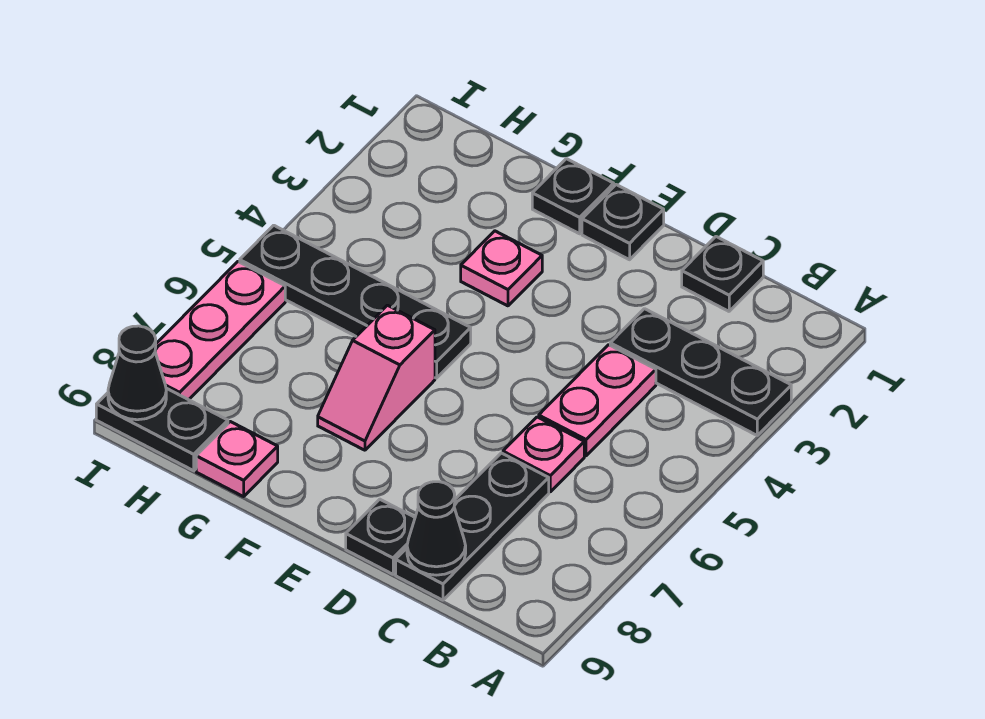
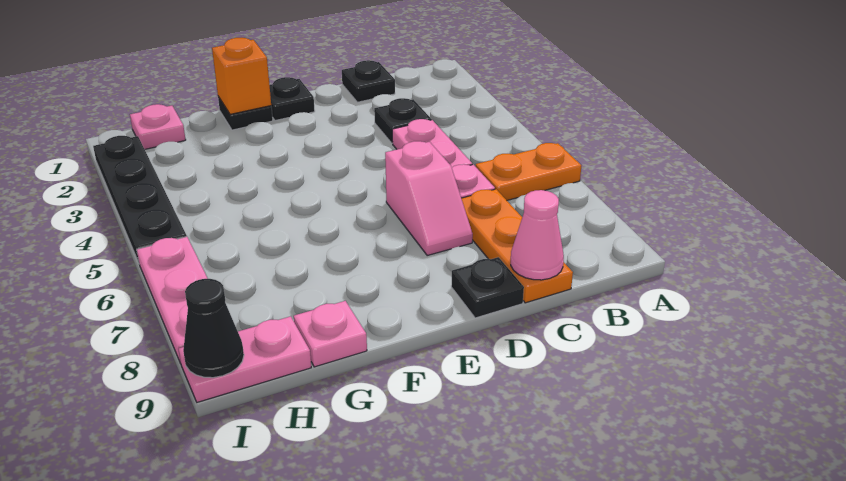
black plate A3:C3 level 1 -> black plate C3 level 1
none -> orange plate A6:B6 level 1
black plate C7:C9 level 1 -> orange plate C7:C9 level 1
black cone C9 level 2 -> pink cone C9 level 2
none -> orange brick F1 level 2
pink plate F3 level 1 -> pink plate H1 level 1
black plate F5:I5 level 1 -> black plate I2:I5 level 1
pink slope F6:F7 level 1 top 6 -> pink slope D6:D7 level 1 top 6
black plate H9:I9 level 1 -> pink plate H9:I9 level 1

